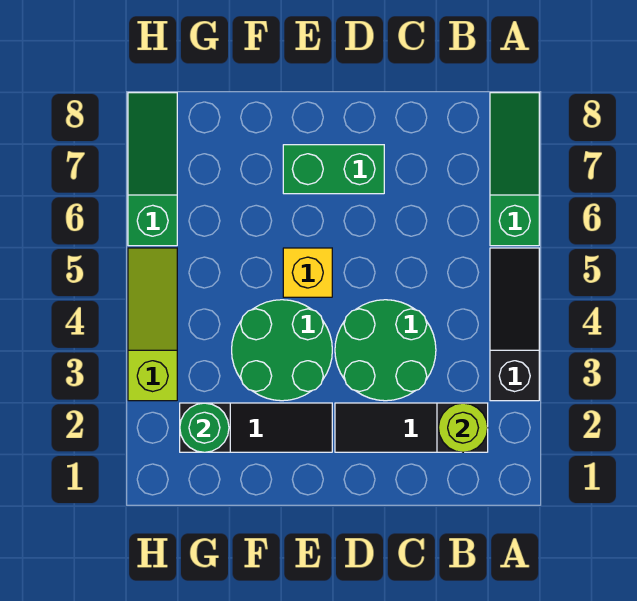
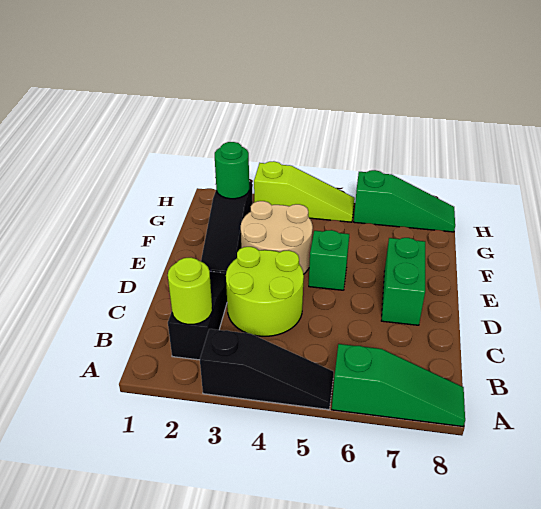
green round brick C3:D4 level 1 -> lime round brick C3:D4 level 1
green round brick E3:F4 level 1 -> tan round brick E3:F4 level 1
yellow brick E5 level 1 -> green brick E5 level 1

